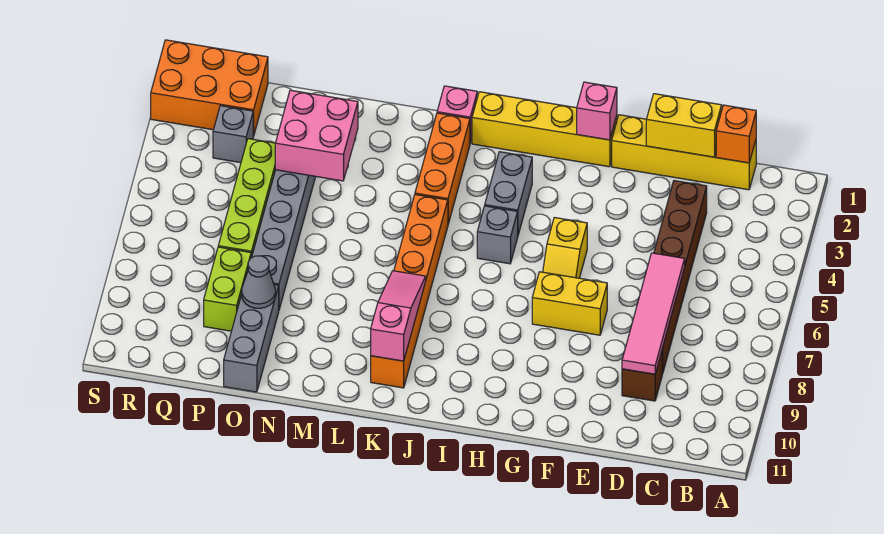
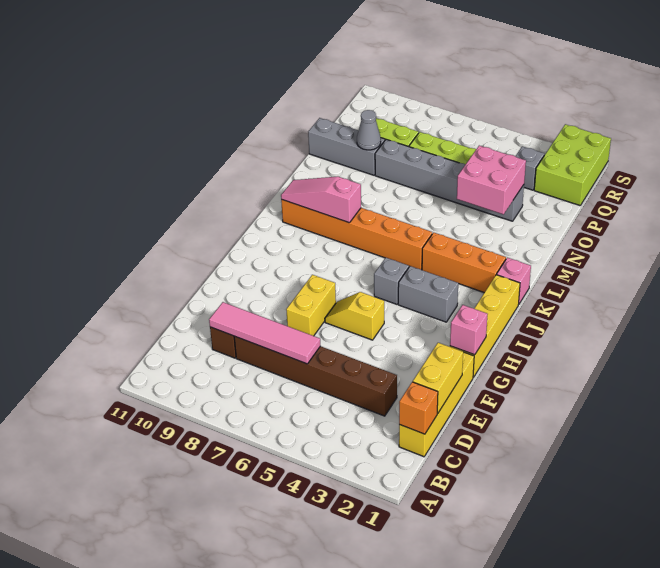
pink slope K8:K10 level 2 top 10 -> pink slope K8:K10 level 2 top 8
orange brick Q1:S2 level 1 -> lime brick Q1:S2 level 1

